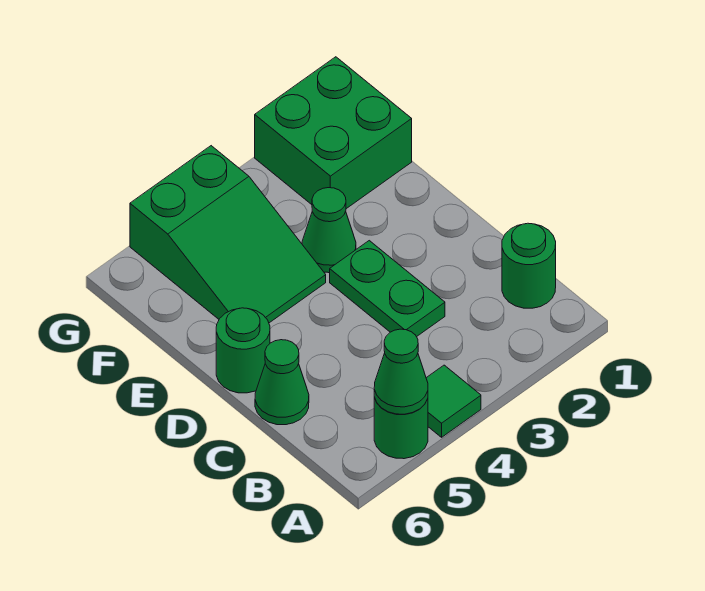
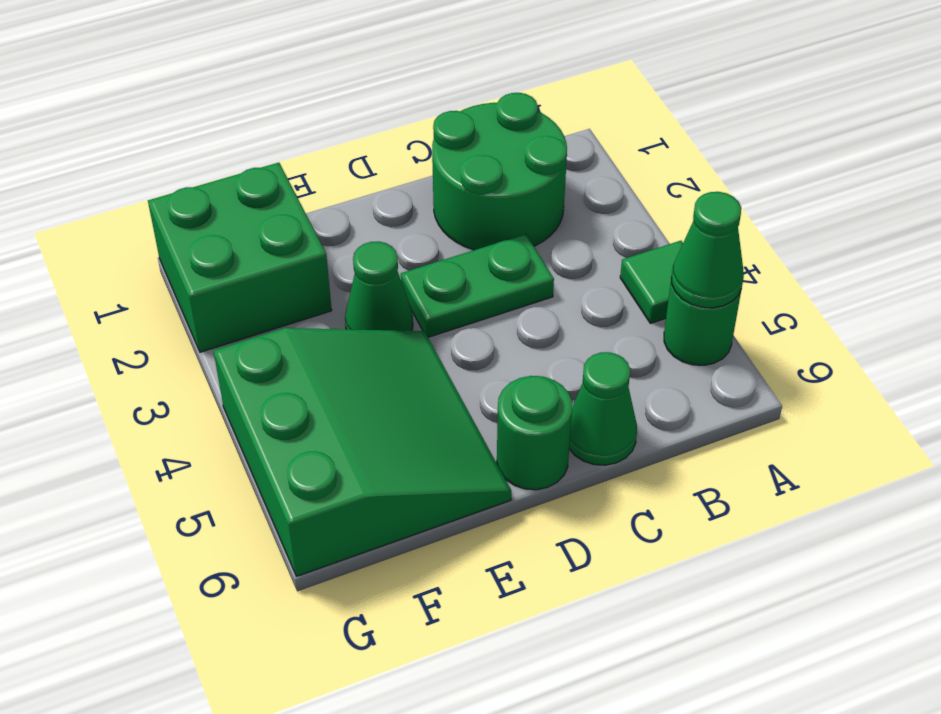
green round brick B1 level 1 -> green round brick B1:C2 level 1
green slope E4:G5 level 1 top G -> green slope E4:G6 level 1 top G

